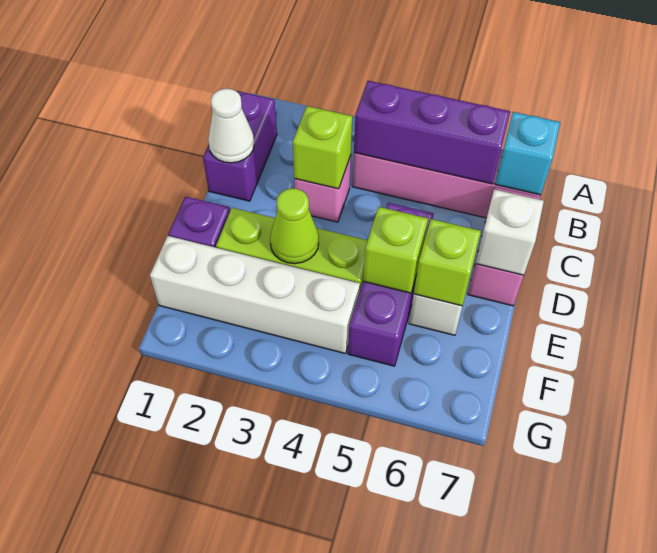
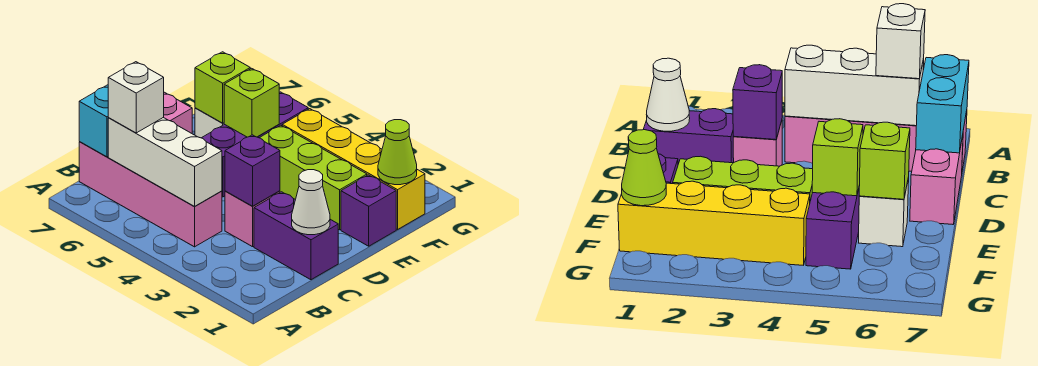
purple brick B1:C1 level 1 -> purple brick C1:C2 level 1
purple brick B4:B6 level 2 -> white brick B4:B6 level 2
cyan brick B7 level 2 -> cyan brick B7:C7 level 2
lime brick C3 level 2 -> purple brick C3 level 2
white brick D7 level 2 -> white brick B6 level 3
lime cone E3 level 2 -> lime cone F1 level 2
white brick F1:F4 level 1 -> yellow brick F1:F4 level 1

